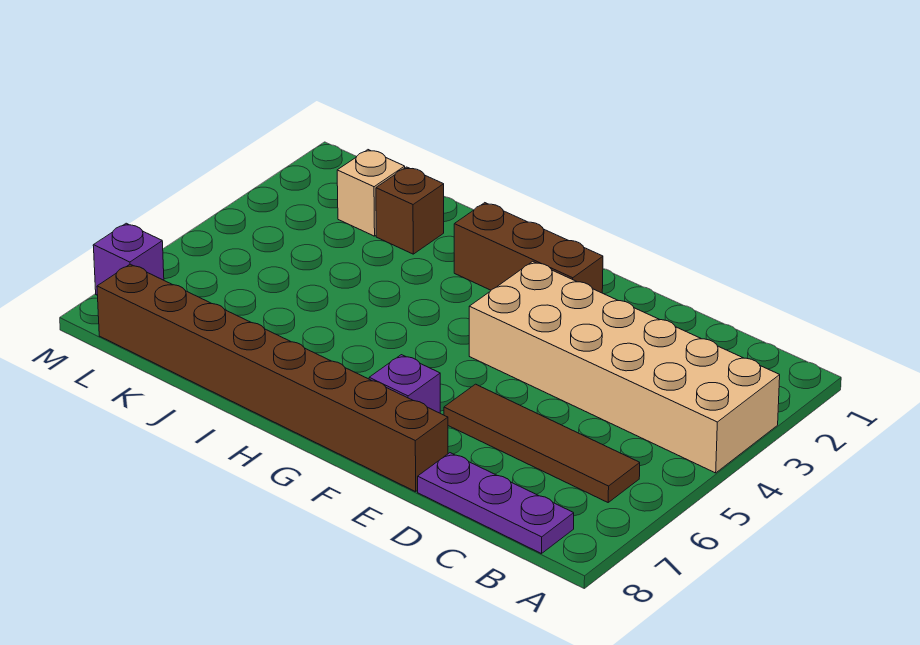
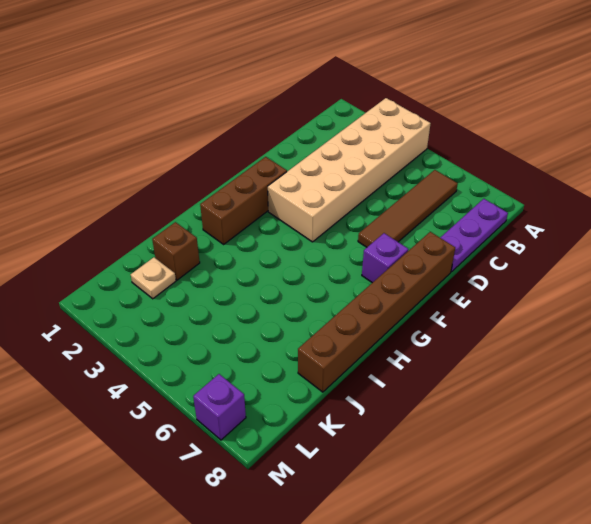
brown brick E8:L8 level 1 -> brown brick E8:J8 level 1
tan brick K2 level 1 -> tan plate K2 level 1

